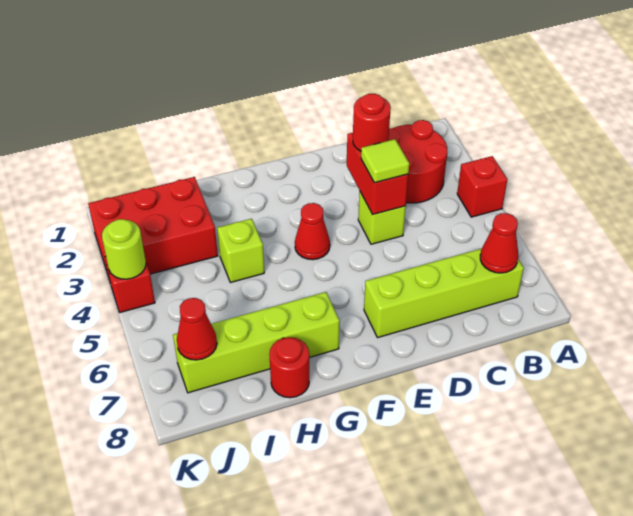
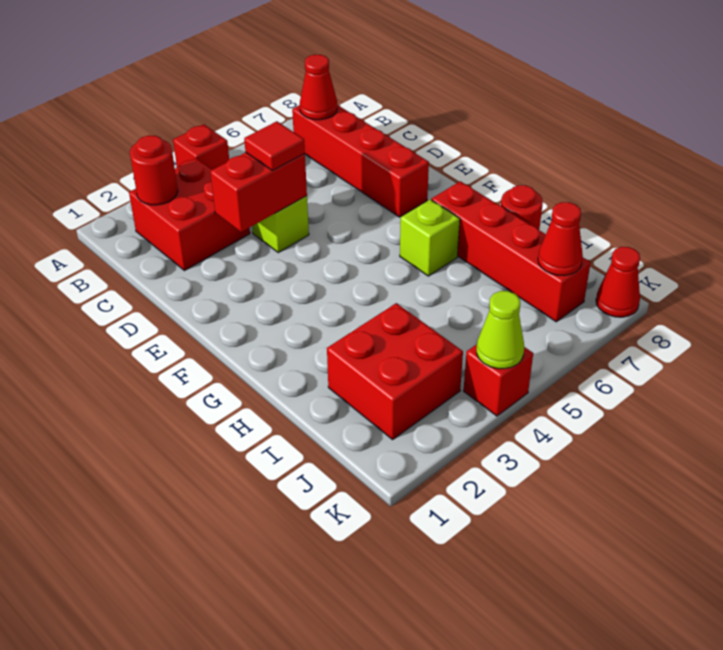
red round brick B2:C3 level 1 -> red brick B2:C3 level 1
lime brick B7:E7 level 1 -> red brick B7:E7 level 1
red round brick D3 level 3 -> red round brick B2 level 2
lime tile D4 level 3 -> red tile D4 level 3
red cone F4 level 1 -> red cone K8 level 1
lime brick G7:J7 level 1 -> red brick G7:J7 level 1
lime brick H4 level 1 -> lime brick G6 level 1
red brick I2:K3 level 1 -> red brick I2:J3 level 1
lime round brick K4 level 2 -> lime cone K4 level 2

